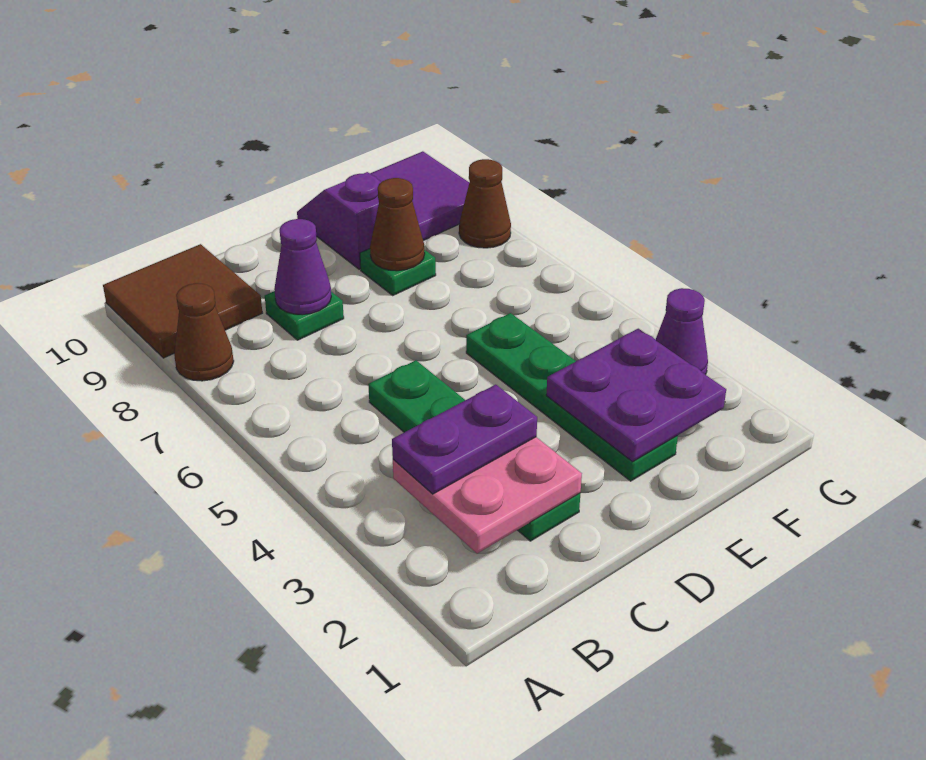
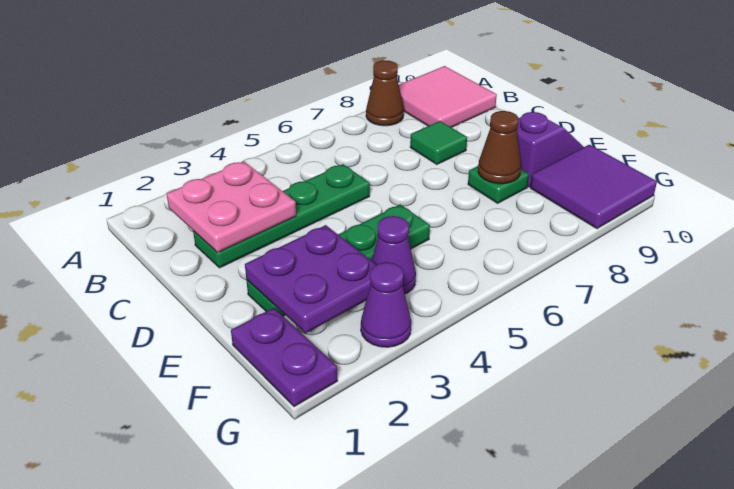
brown tile A9:B10 level 1 -> pink tile A9:B10 level 1
purple plate B3:C3 level 3 -> purple plate F1:G1 level 1
green plate C8 level 1 -> green tile C8 level 1
purple cone C8 level 2 -> purple cone F4 level 1
brown cone G8 level 1 -> none

